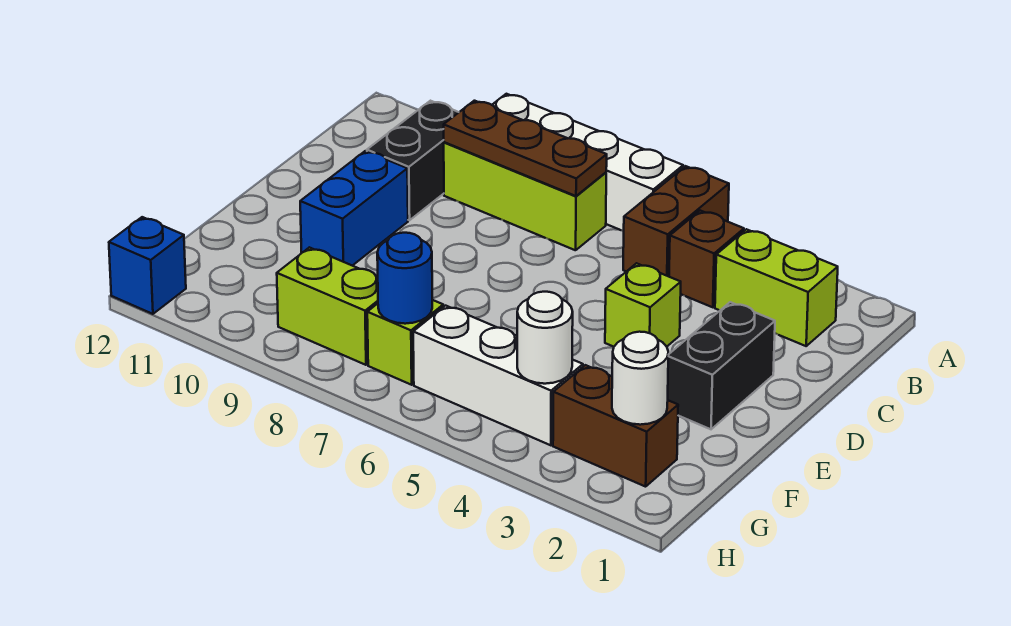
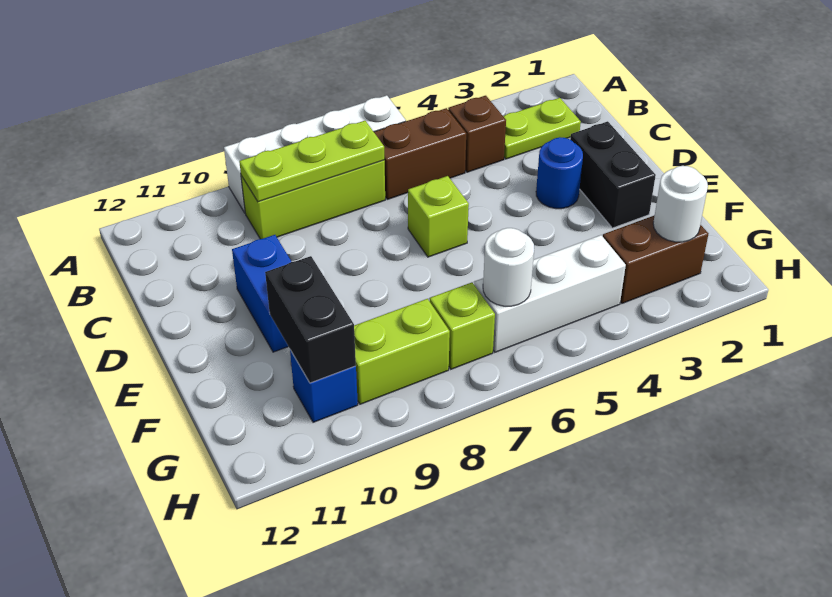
brown brick A5:B5 level 1 -> brown brick B5:B6 level 1
lime brick B2:B3 level 1 -> lime plate B2:B3 level 1
brown plate B7:B9 level 2 -> lime plate B7:B9 level 2
black brick B10:C10 level 1 -> black brick F10:G10 level 2
lime brick D4 level 1 -> lime brick D6 level 1
white round brick G4 level 2 -> white round brick G6 level 2
blue round brick G7 level 2 -> blue round brick D3 level 1
blue brick H12 level 1 -> blue brick G10 level 1

